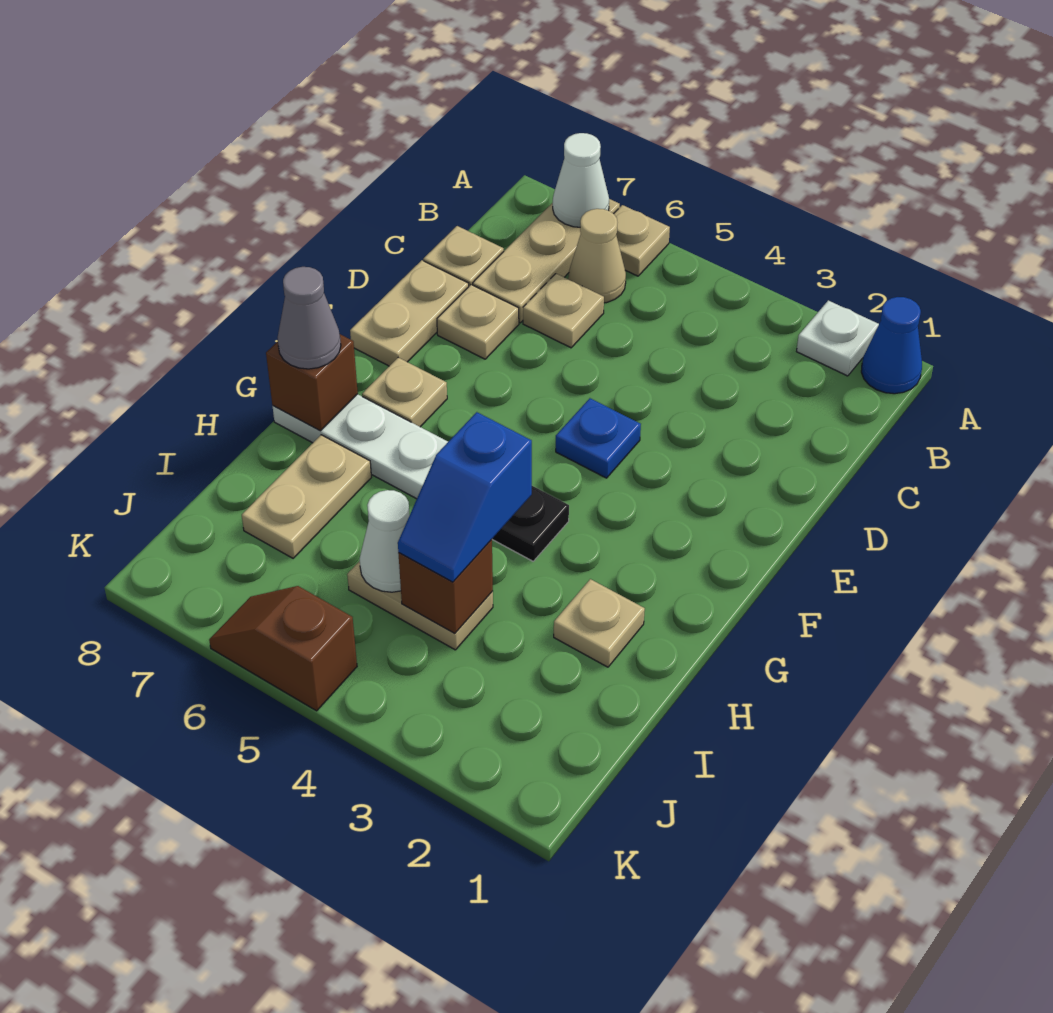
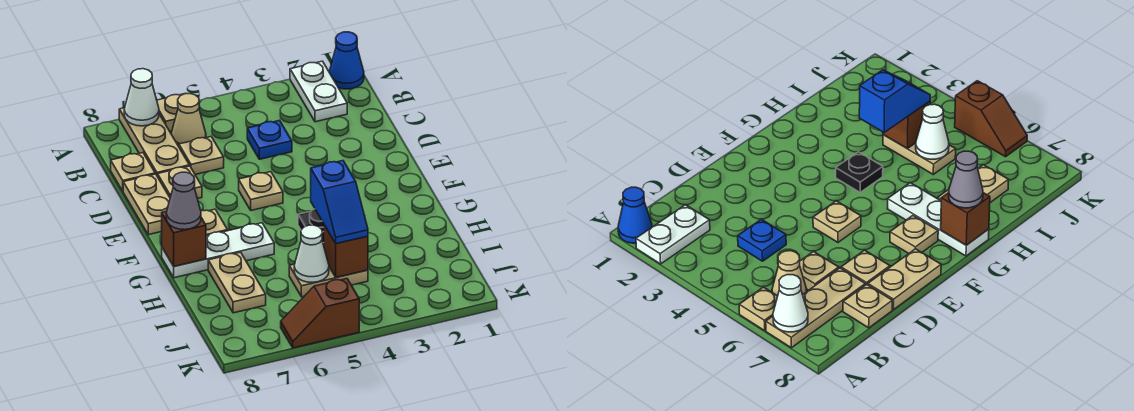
white plate A2 level 1 -> white plate A2:B2 level 1
blue plate E4 level 1 -> blue plate C4 level 1
tan plate H2 level 1 -> tan plate E5 level 1

